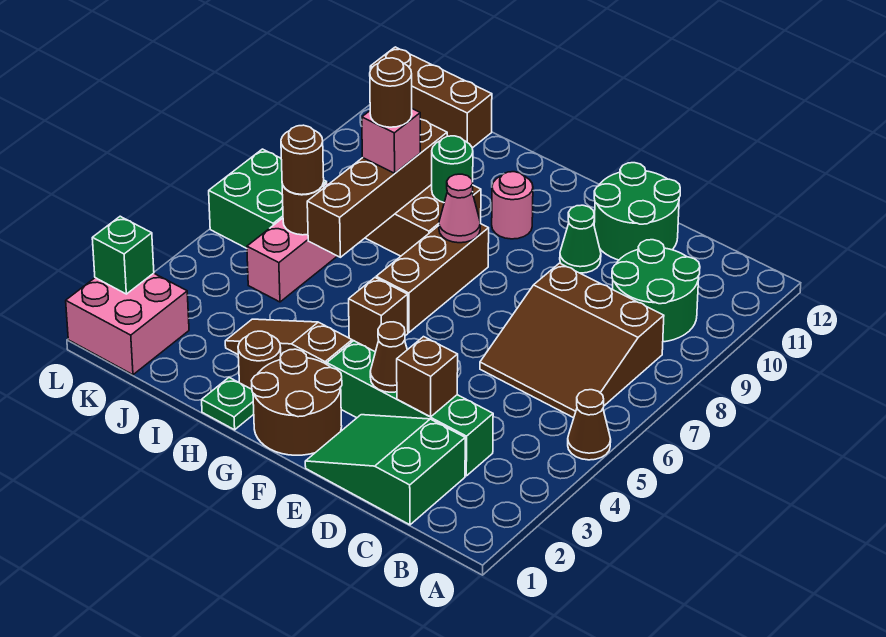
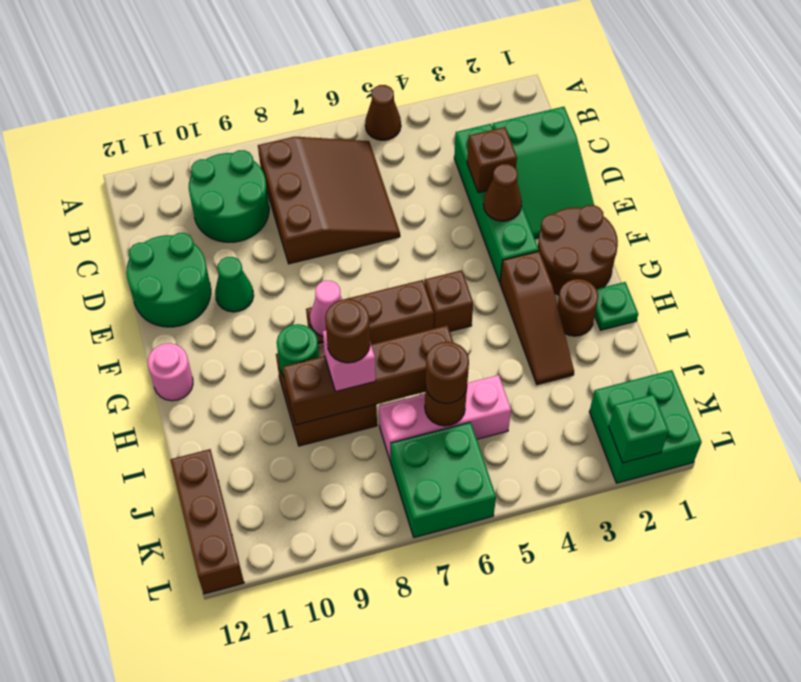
pink round brick G10 level 1 -> pink round brick G12 level 1
pink brick K1:L2 level 1 -> green brick K1:L2 level 1

